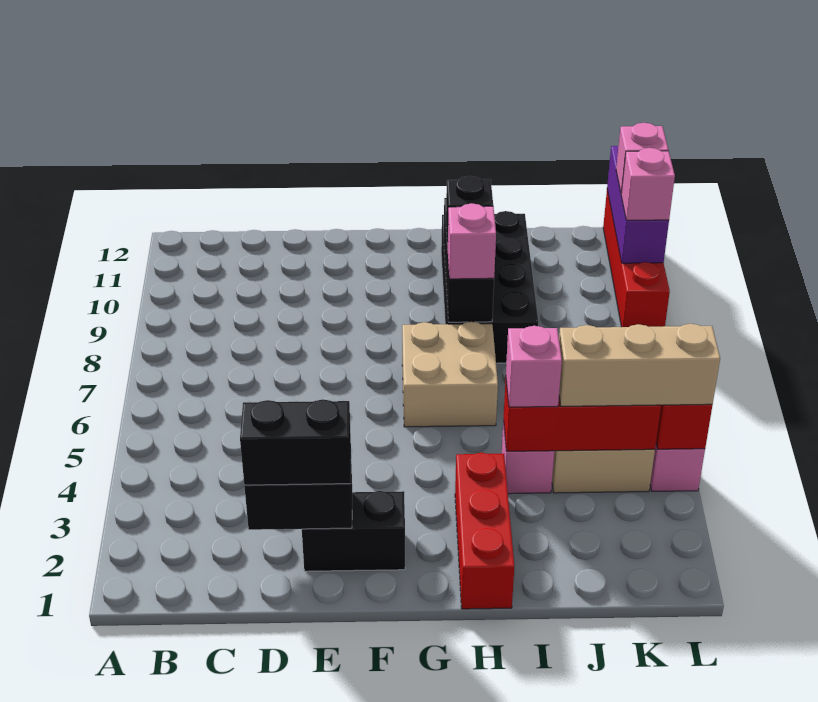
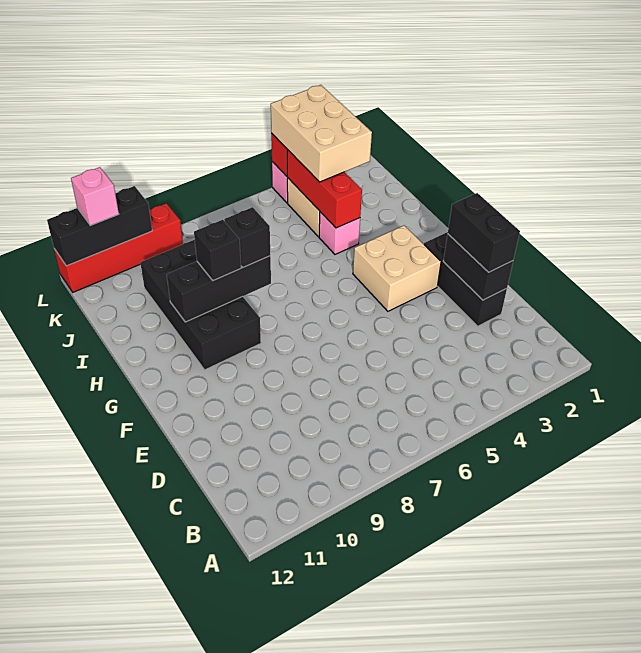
black brick E2:F2 level 1 -> black brick D2:F2 level 1
tan brick G6:H7 level 1 -> tan brick F3:G4 level 1
red brick H1:H3 level 1 -> none
black brick H8:I11 level 1 -> black brick G9:J10 level 1
pink brick H8 level 3 -> black brick H8 level 3
pink brick I4 level 3 -> none
tan brick J4:L4 level 3 -> tan brick J3:L4 level 3
purple brick L10:L12 level 2 -> black brick L10:L12 level 2
pink brick L10 level 3 -> none

